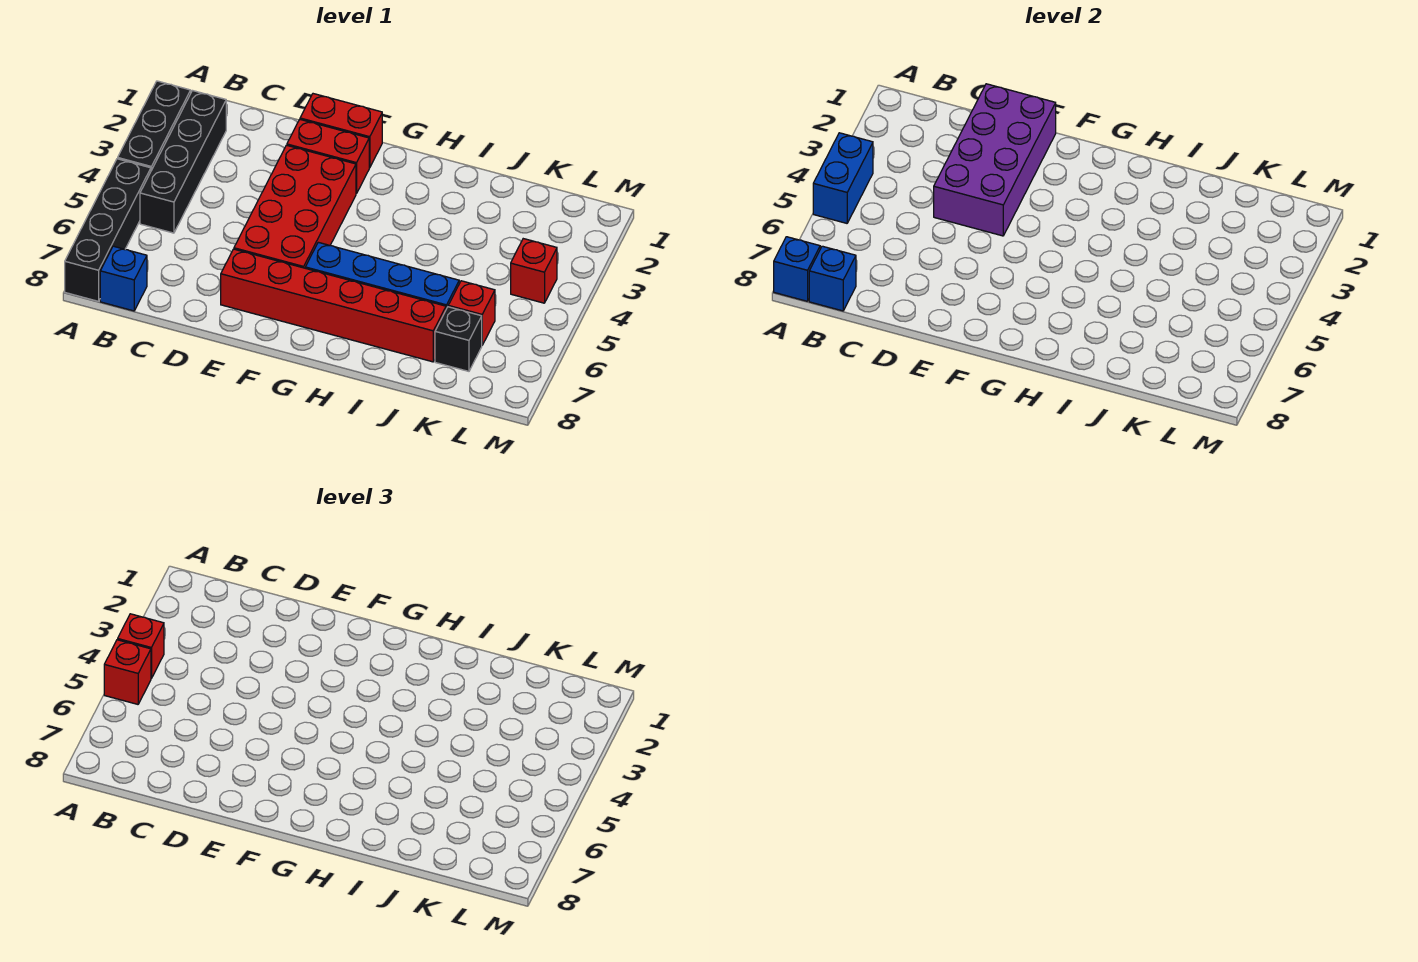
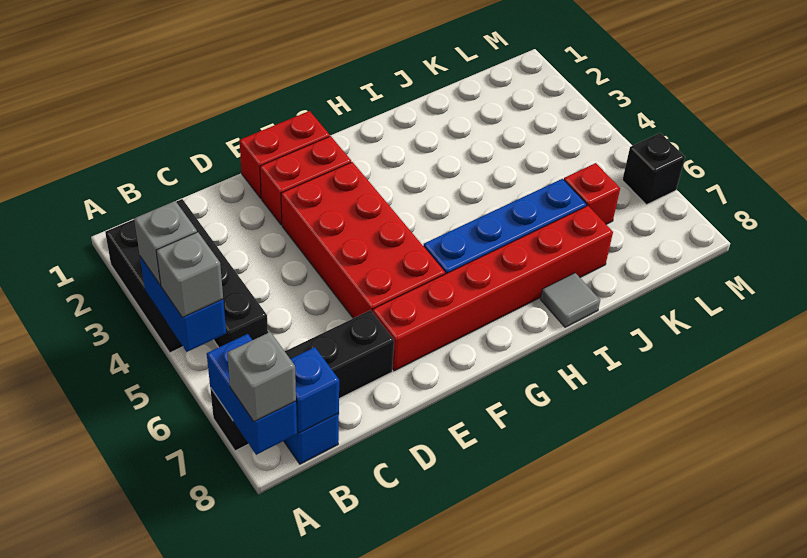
red brick A4 level 3 -> grey brick A4 level 3
black brick A5:A8 level 1 -> black brick A7:D7 level 1
red brick A5 level 3 -> grey brick A5 level 3
blue brick A8 level 2 -> blue brick A7:A8 level 2
none -> grey brick A8 level 3
purple brick D1:E4 level 2 -> none
none -> grey tile I8 level 1
black brick K7 level 1 -> black brick M6 level 1
red brick L4 level 1 -> none

